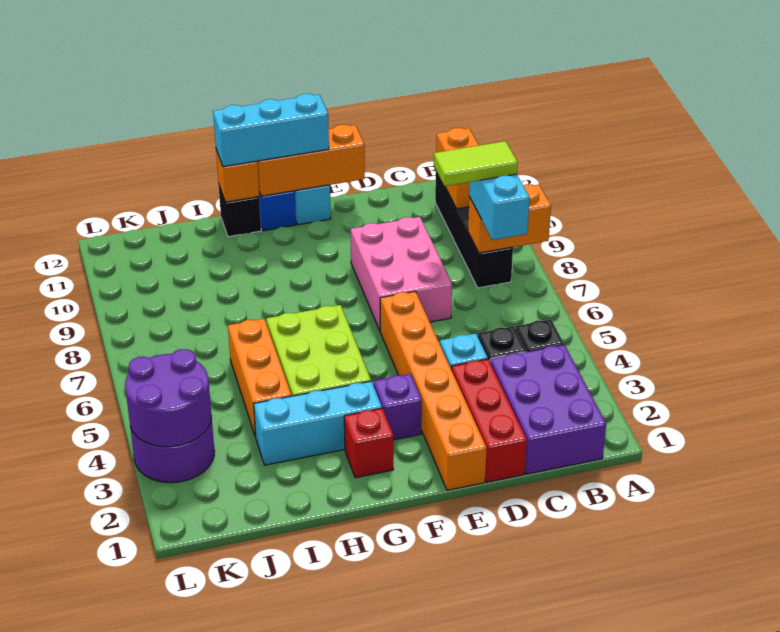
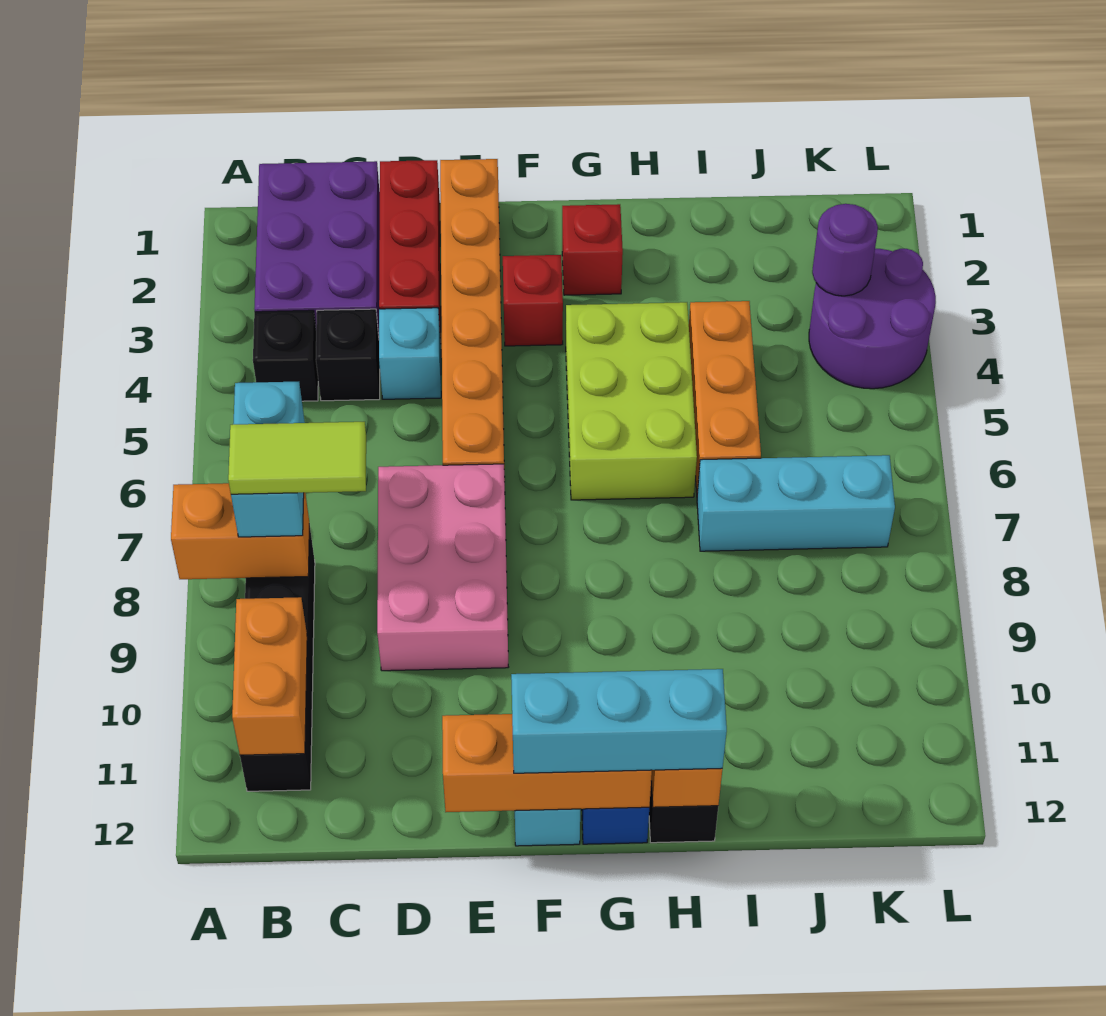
purple brick F3 level 1 -> red brick F3 level 1
cyan brick G3:I3 level 1 -> cyan brick I7:K7 level 1
purple round brick K3:L4 level 2 -> purple round brick K3 level 2

